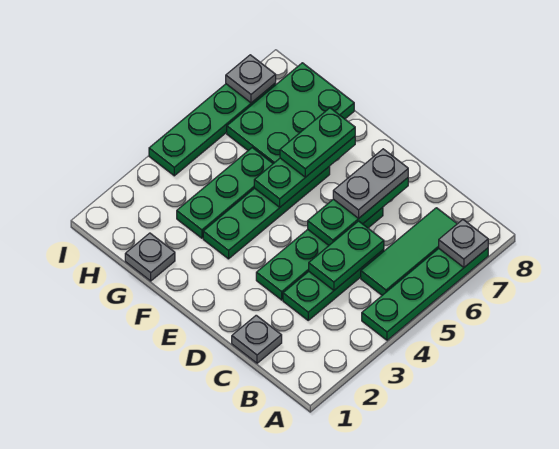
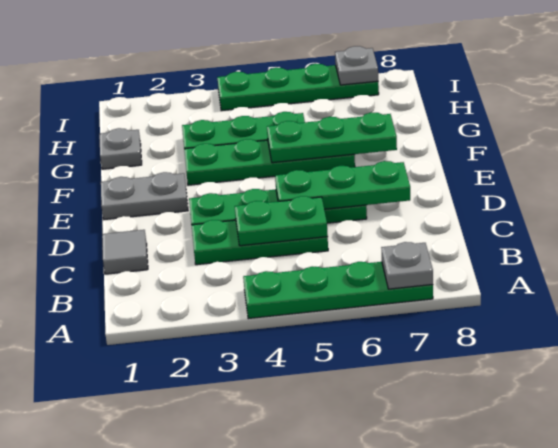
green tile B5:B7 level 1 -> none
grey plate C1 level 1 -> grey tile C1 level 1
grey plate D6:D7 level 3 -> grey plate E1:E2 level 1
green plate F6:F7 level 3 -> none
green plate G6:H8 level 1 -> none

